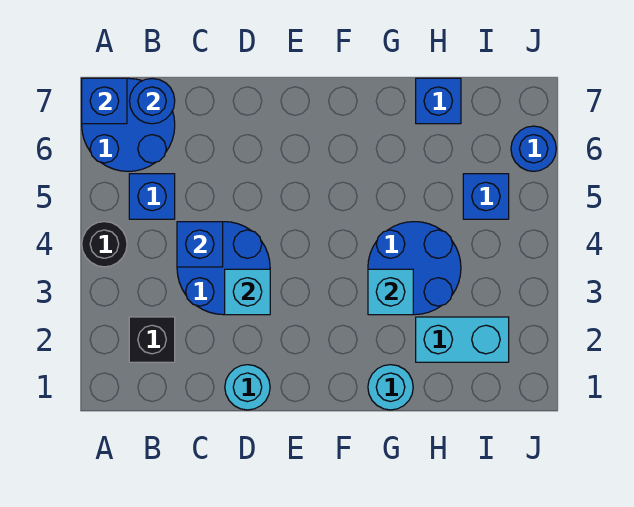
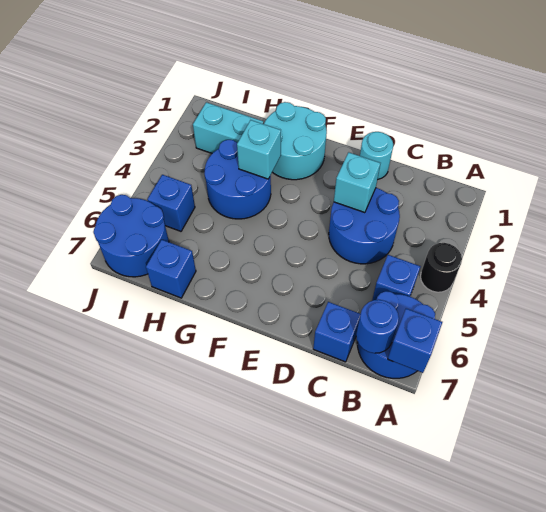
black brick B2 level 1 -> none
blue brick C4 level 2 -> blue brick C7 level 1
cyan round brick G1 level 1 -> cyan round brick F1:G2 level 1
blue round brick J6 level 1 -> blue round brick I6:J7 level 1

